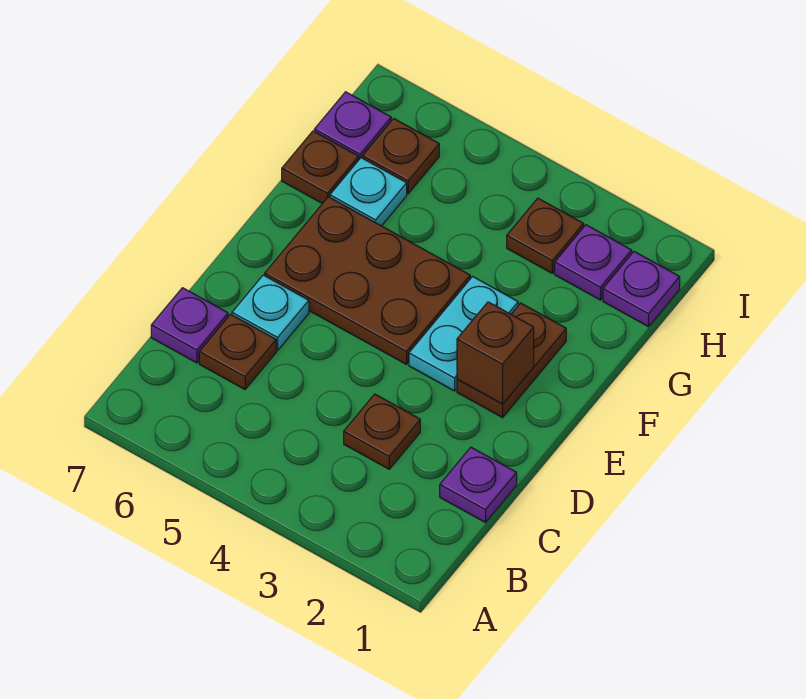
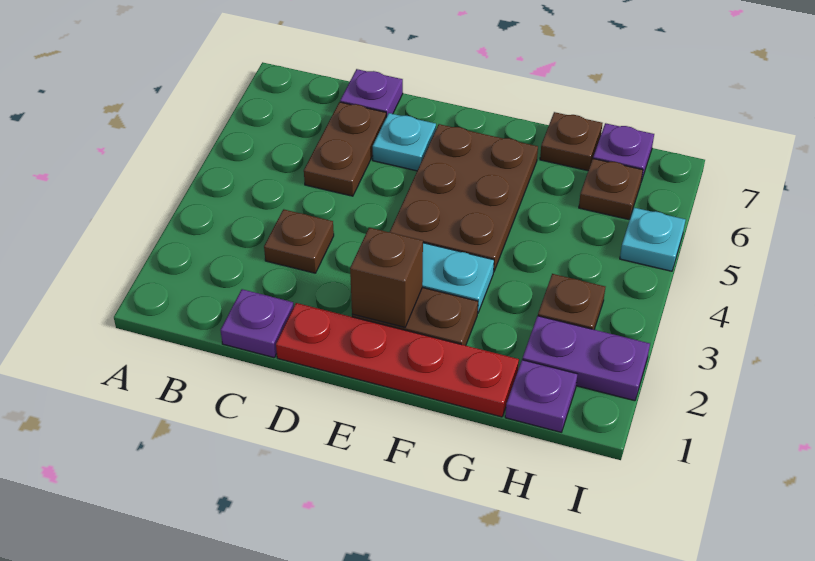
brown plate C6 level 1 -> brown plate C5:C6 level 1
none -> red plate D1:G1 level 1
cyan plate G6 level 1 -> cyan plate I5 level 1
purple plate H2 level 1 -> purple plate H2:I2 level 1

